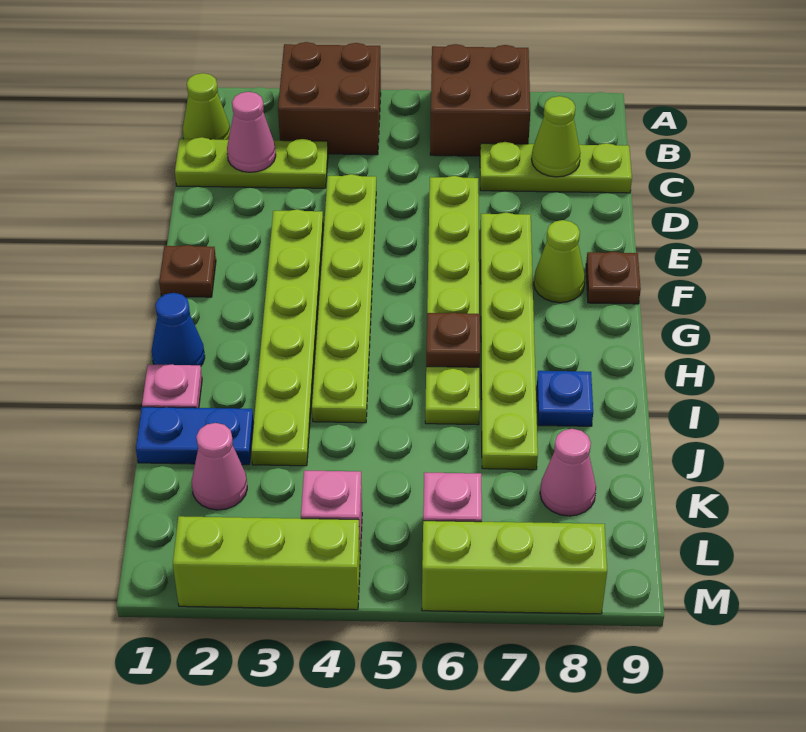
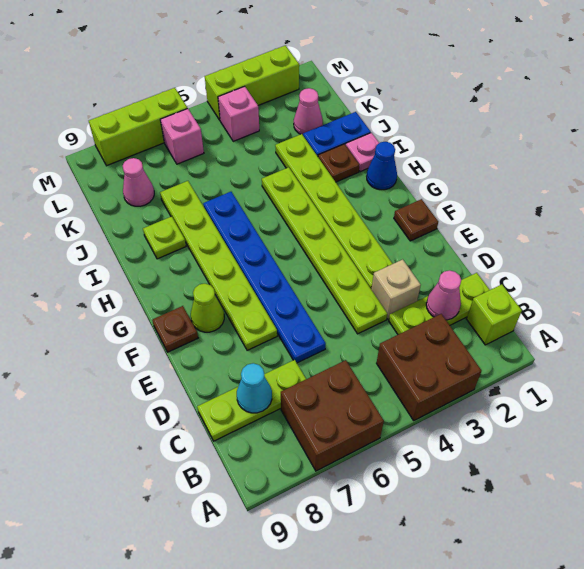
lime cone B1 level 1 -> lime brick B1 level 1
lime cone C8 level 2 -> cyan cone C8 level 2
none -> tan brick D3 level 1
lime plate D6:I6 level 1 -> blue plate D6:I6 level 1
brown plate H6 level 2 -> brown plate I2 level 1
blue plate I8 level 1 -> lime plate I8 level 1

